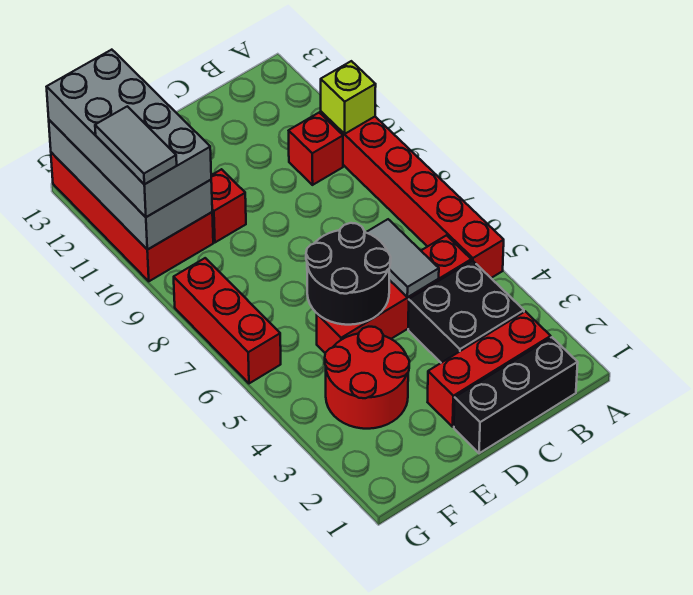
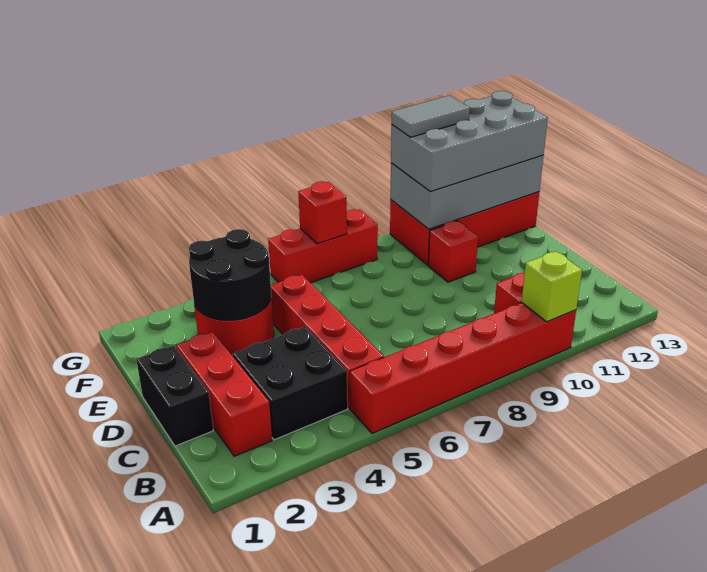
black brick B1:D1 level 1 -> black brick C1:D1 level 1
grey tile C5:C6 level 2 -> none
black round brick D5:E6 level 2 -> black round brick E3:F4 level 2
none -> red brick G7 level 2

